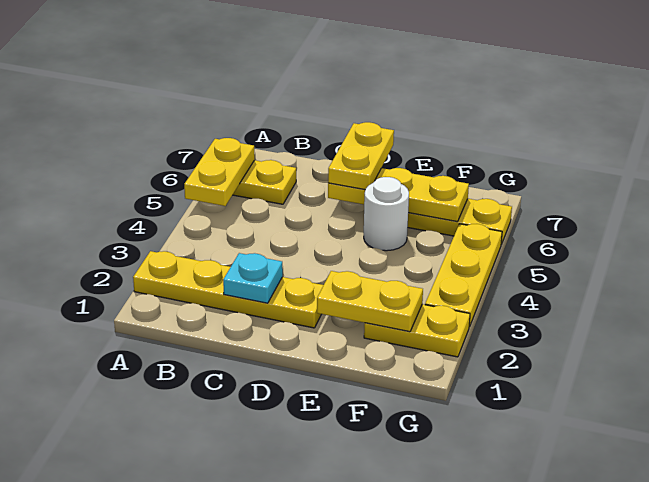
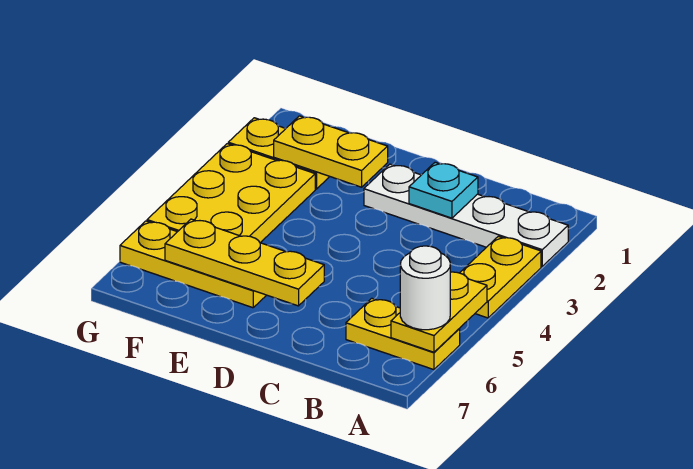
yellow plate A2:D2 level 1 -> white plate A2:D2 level 1
yellow plate D6:D7 level 3 -> yellow plate A3:A4 level 1
white round brick E5 level 1 -> white round brick A6 level 3
yellow plate G3:G5 level 1 -> yellow plate F3:G5 level 1

